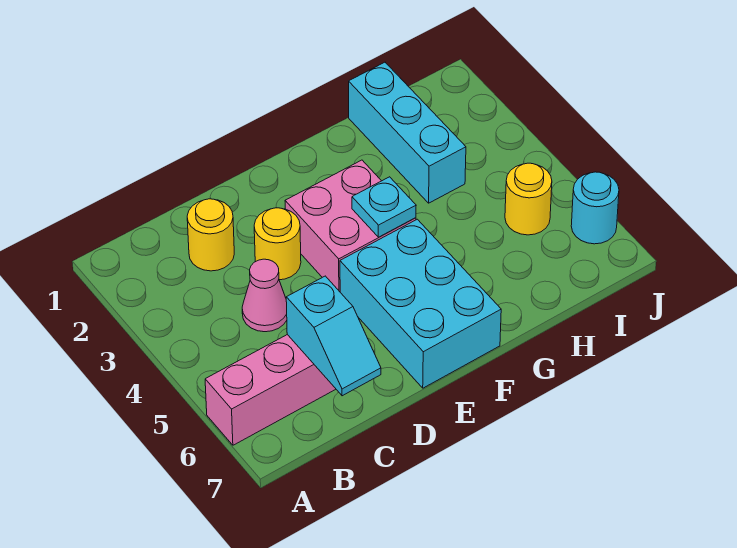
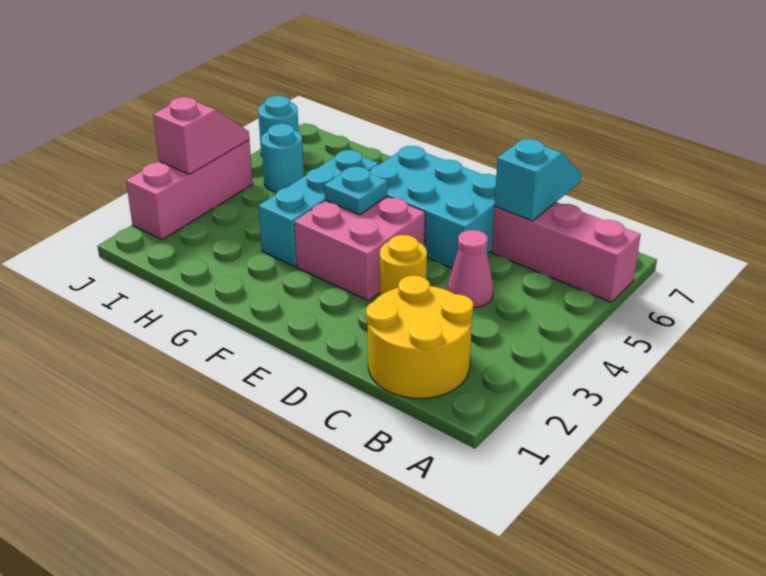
yellow round brick C2 level 1 -> yellow round brick B1:C2 level 1
cyan brick E5:F7 level 1 -> cyan brick D5:F6 level 1
cyan brick H1:H3 level 1 -> cyan brick G3:G5 level 1
yellow round brick I5 level 1 -> cyan round brick I5 level 1
none -> pink brick J2:J4 level 1
none -> pink slope J3:J4 level 2 top 3

